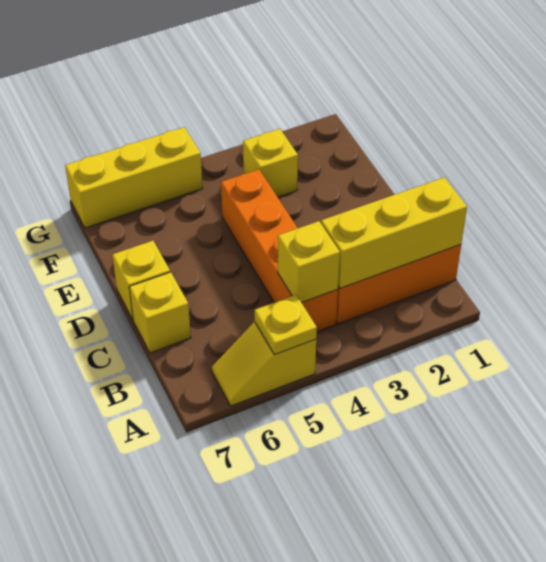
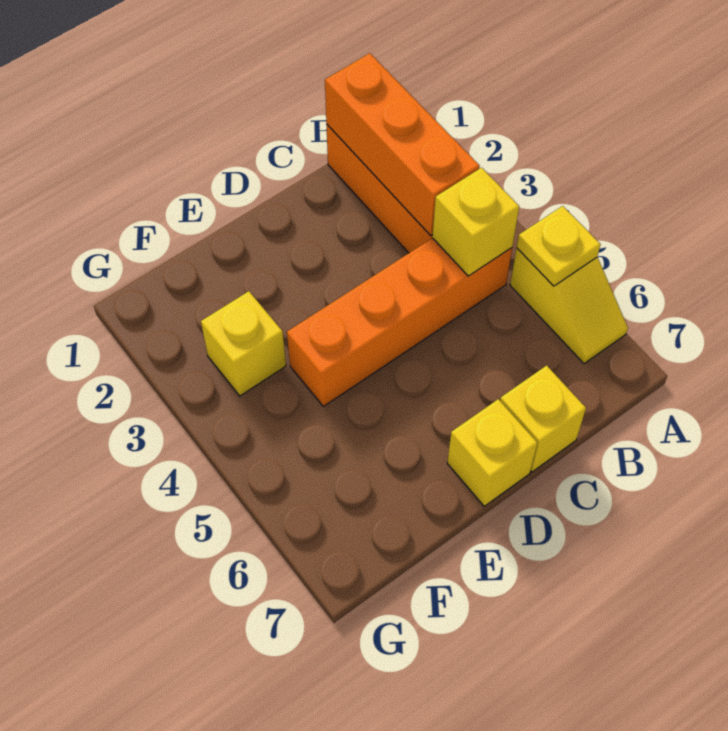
yellow brick B1:B3 level 2 -> orange brick B1:B3 level 2
yellow brick G5:G7 level 1 -> none

